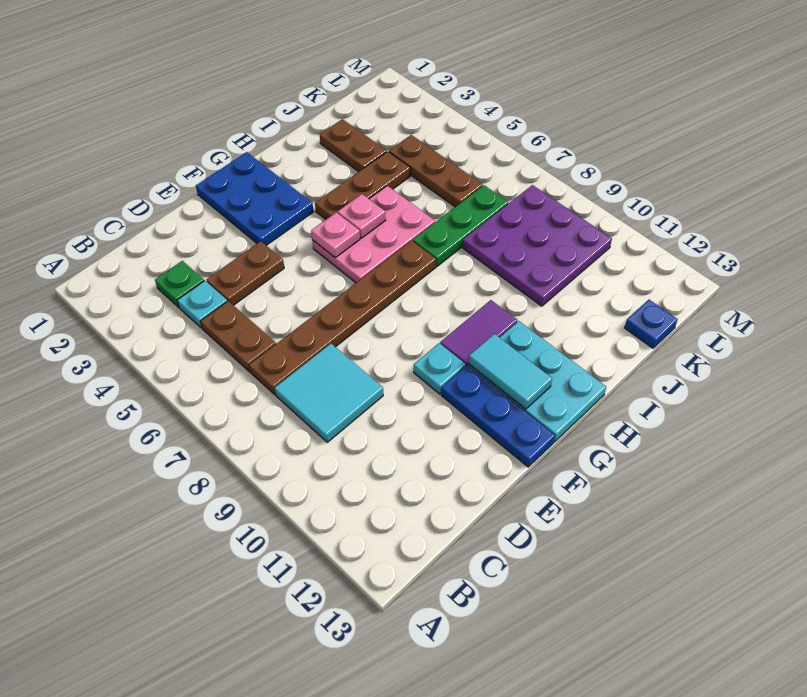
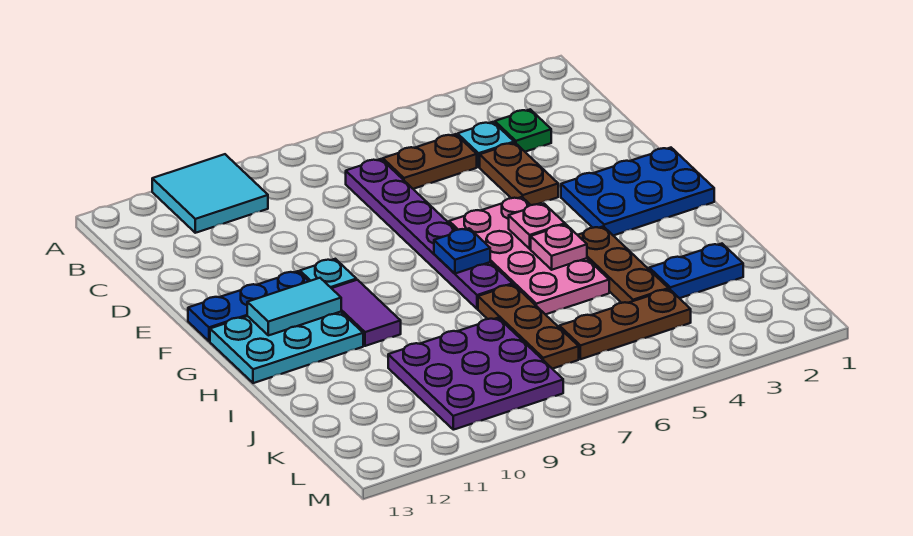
brown plate C7:H7 level 1 -> purple plate C7:H7 level 1
cyan tile C8:D9 level 1 -> cyan tile A10:B11 level 1
pink plate G5:I6 level 1 -> pink plate F5:I6 level 1
green plate I7:K7 level 1 -> brown plate I7:K7 level 1
brown plate J2:J3 level 1 -> blue plate J2:J3 level 1
blue plate K13 level 1 -> blue plate G7 level 2

